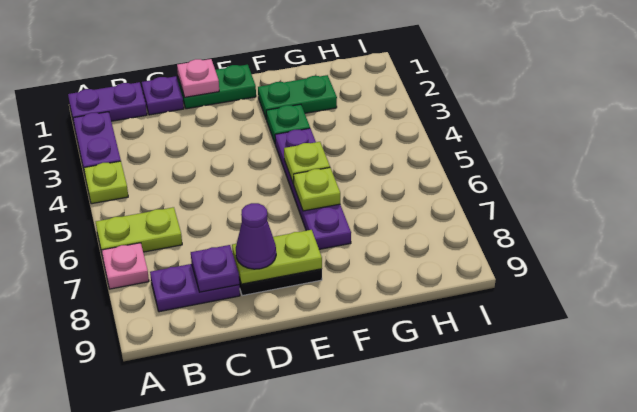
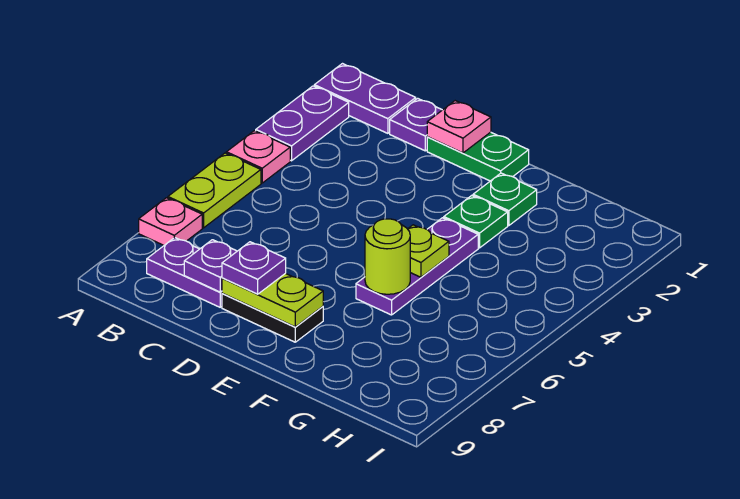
lime plate A4 level 1 -> pink plate A4 level 1
lime plate A6:B6 level 1 -> lime plate A5:A6 level 1
purple cone D8 level 3 -> purple plate D8 level 3
green plate F2:G2 level 1 -> green plate F2 level 1
purple plate F4:F7 level 1 -> purple plate F4:F6 level 1
lime plate F6 level 2 -> lime round brick F6 level 2

